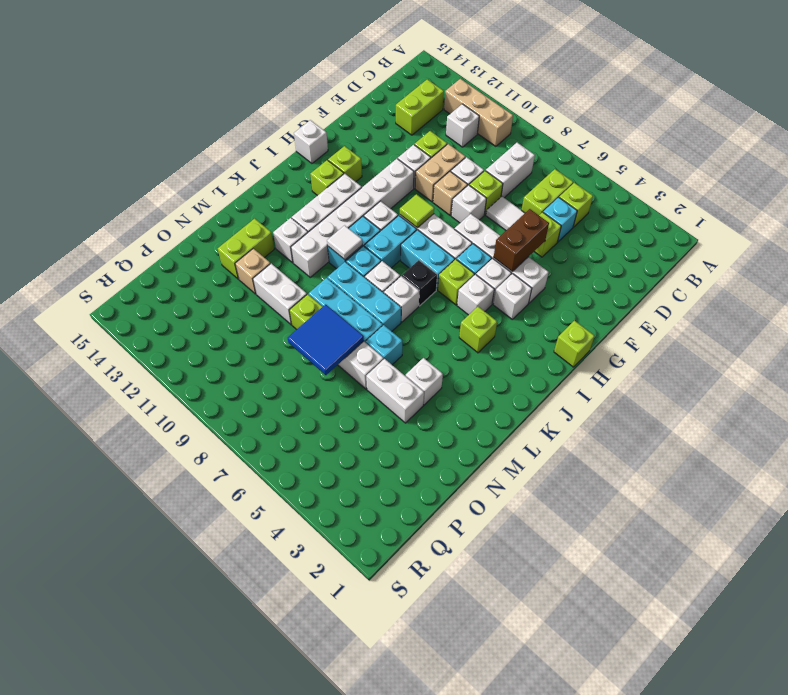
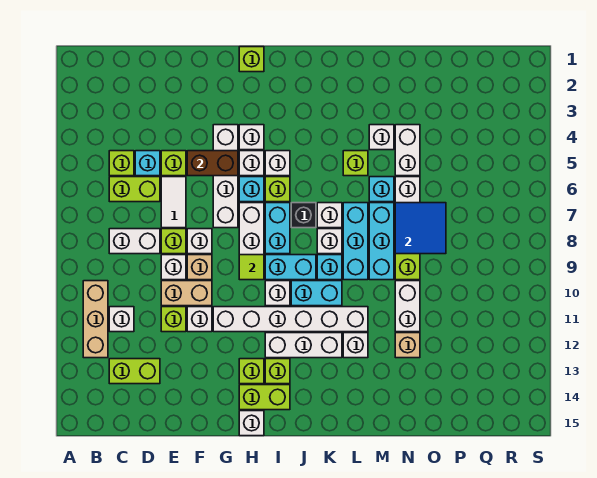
lime brick J4 level 1 -> lime brick L5 level 1
white tile K10 level 2 -> none
lime brick M13:N13 level 1 -> lime brick H14:I14 level 1

